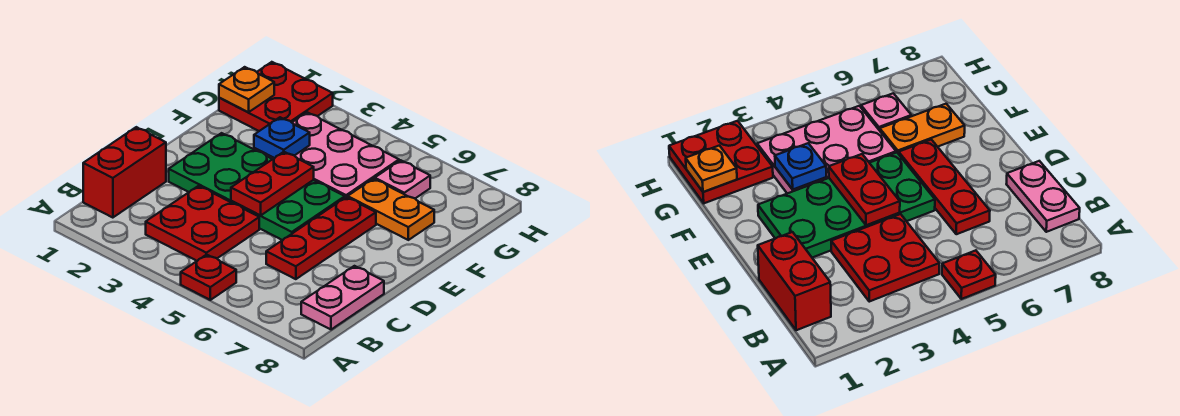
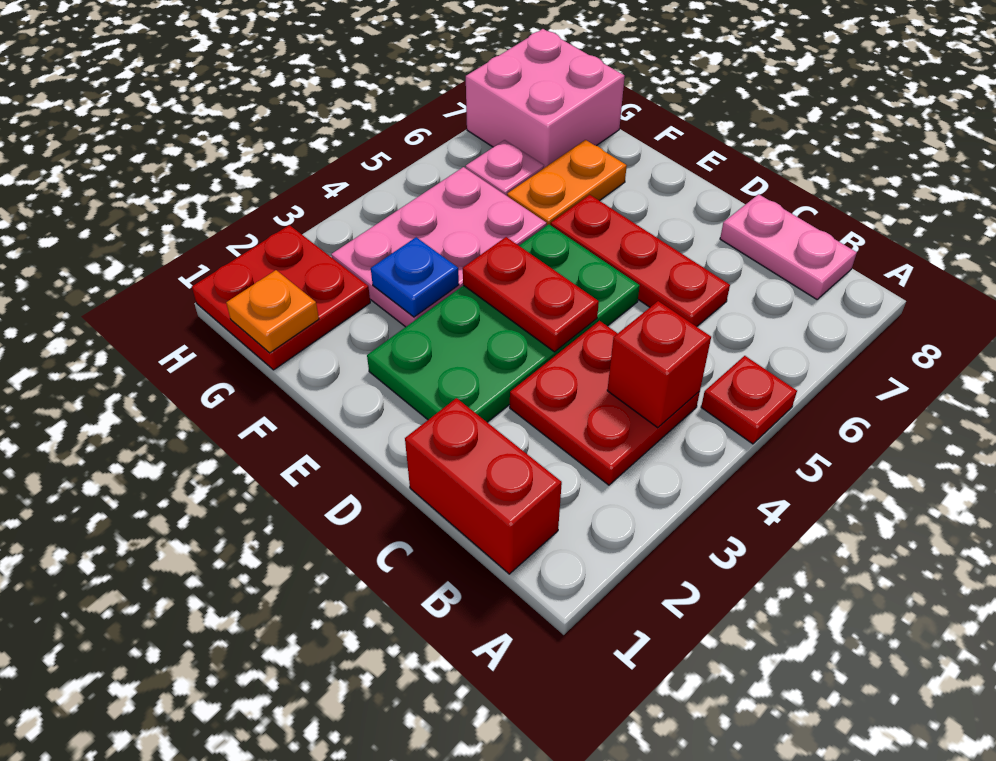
none -> red brick B4 level 2
none -> pink brick G7:H8 level 1

